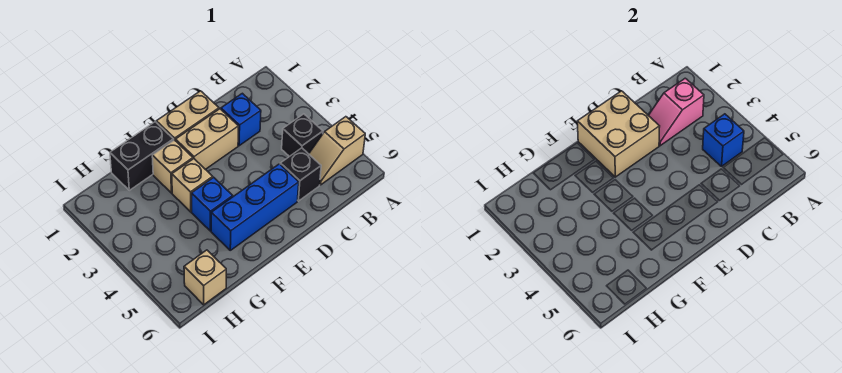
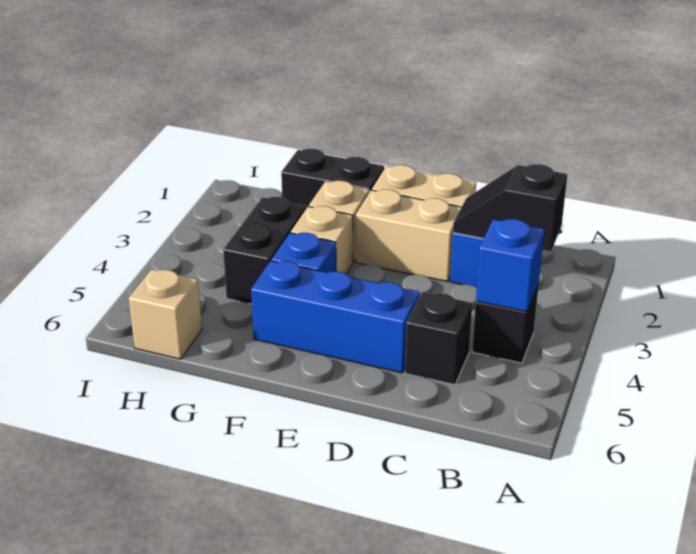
tan slope A5:B5 level 1 top A -> none
pink slope B2:C2 level 2 top B -> black slope B2:C2 level 2 top B
tan brick D1:E2 level 2 -> none
none -> black brick G3:G4 level 1

